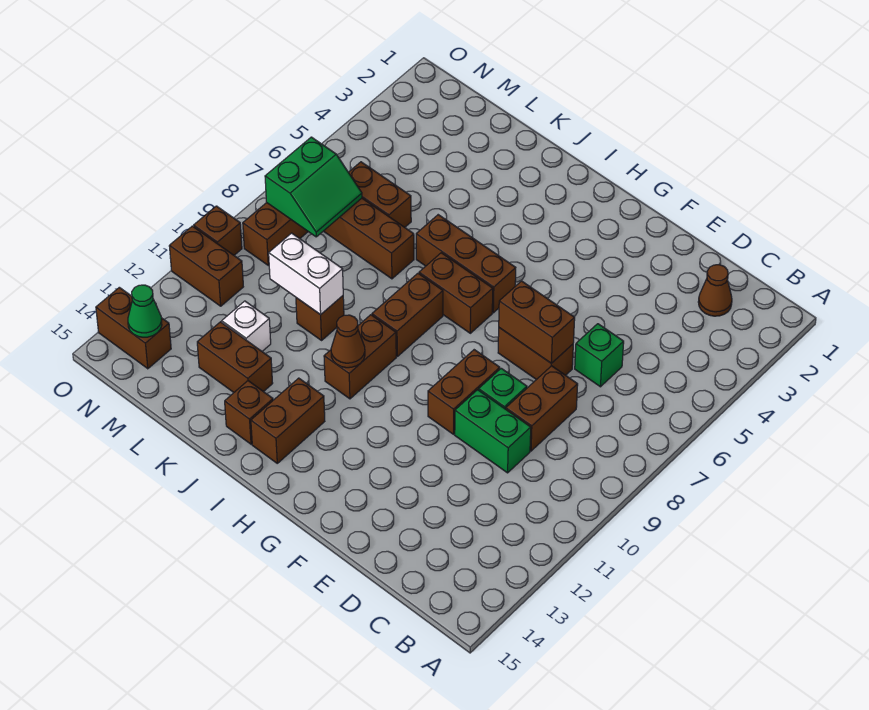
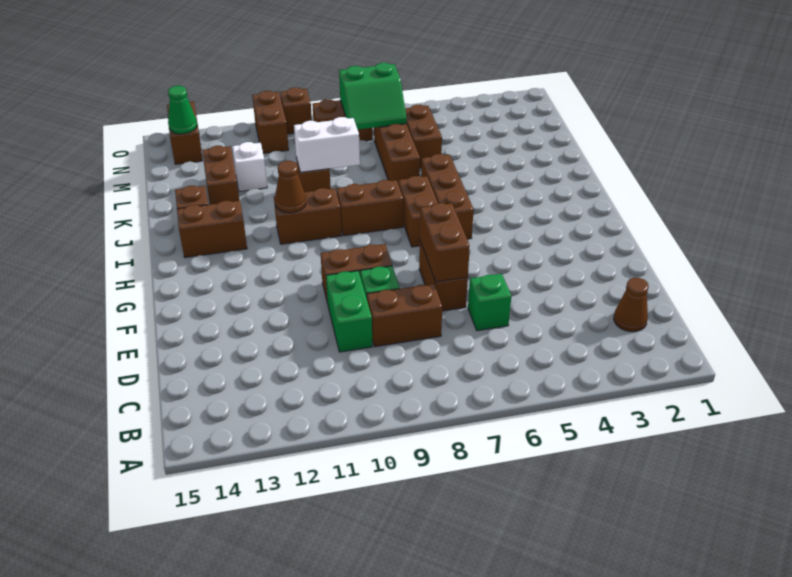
white brick K10:L10 level 2 -> white brick K9:K10 level 2

